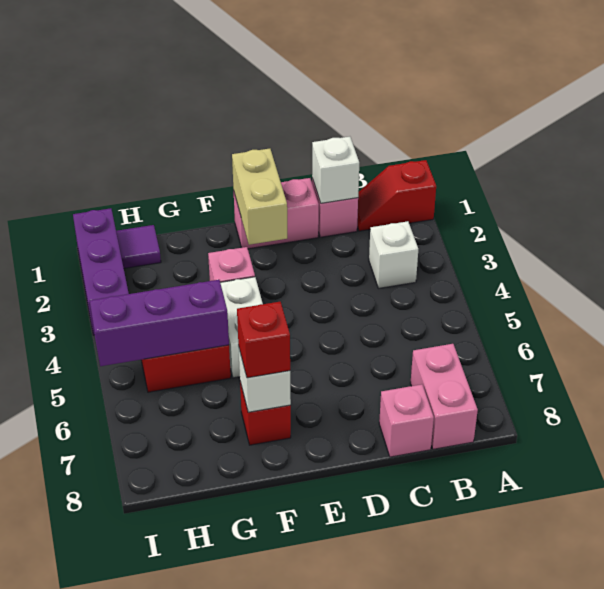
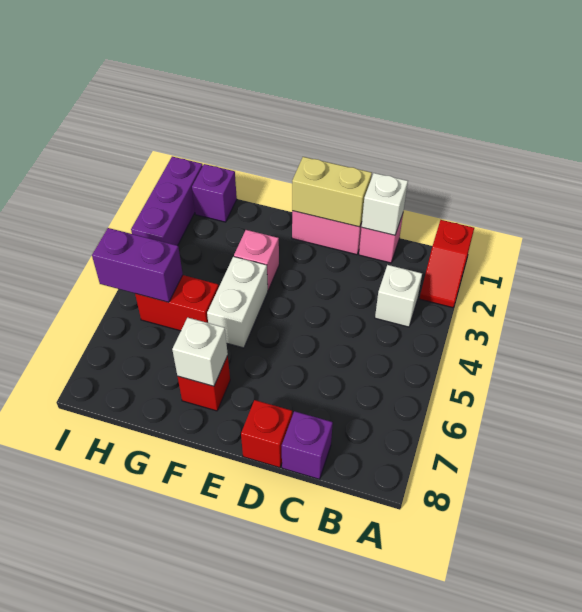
red slope A1:B1 level 1 top A -> red slope A1:A2 level 1 top 1
pink brick B7:B8 level 1 -> none
pink brick C8 level 1 -> purple brick C8 level 1
tan brick E1:E2 level 2 -> tan brick D1:E1 level 2
red brick F7 level 3 -> red brick D8 level 1
purple brick G5:I5 level 2 -> purple brick H5:I5 level 2
purple tile H1 level 1 -> purple brick H1 level 1

